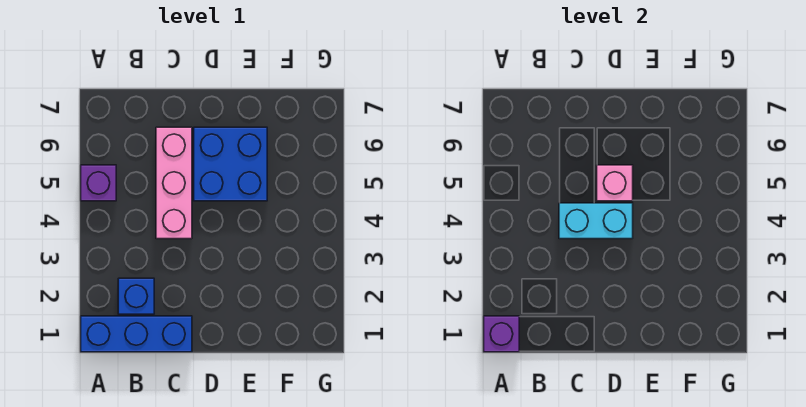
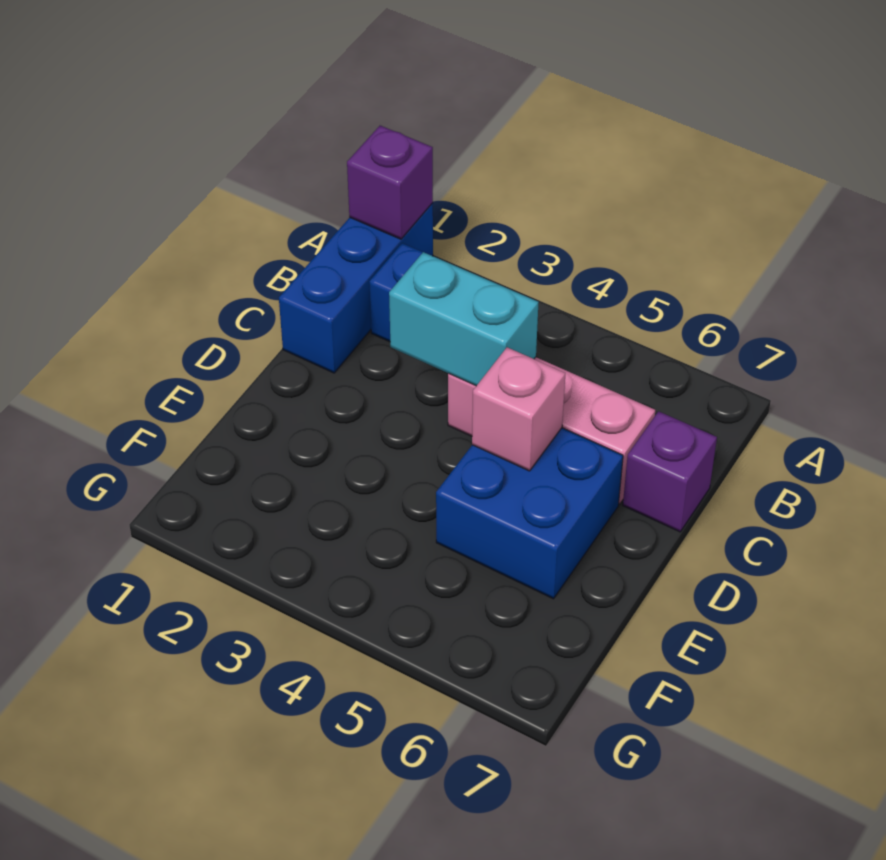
purple brick A5 level 1 -> purple brick C7 level 1
cyan brick C4:D4 level 2 -> cyan brick C3:C4 level 2

